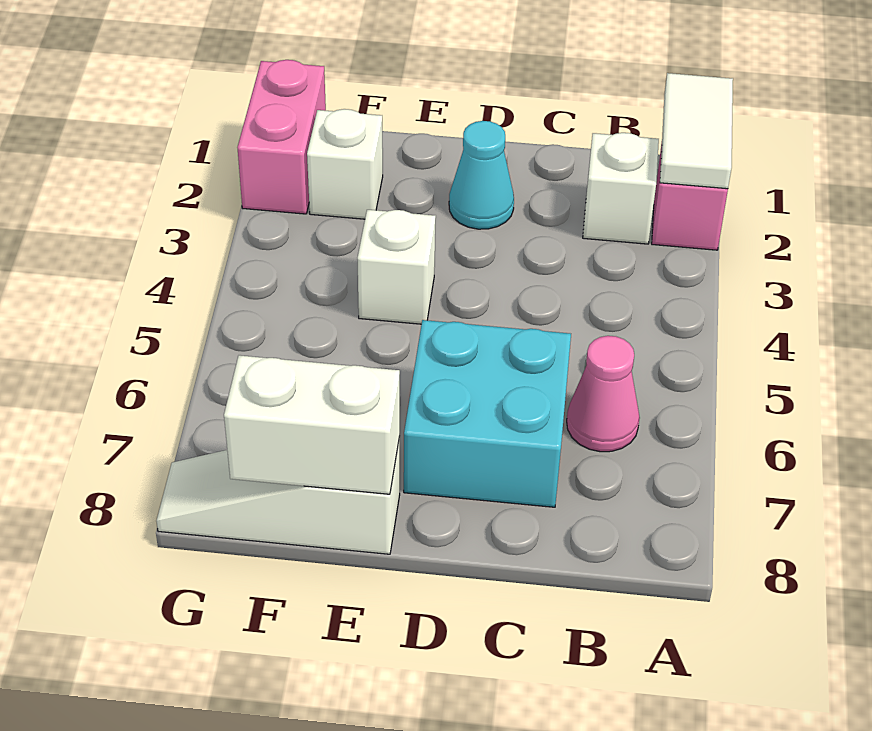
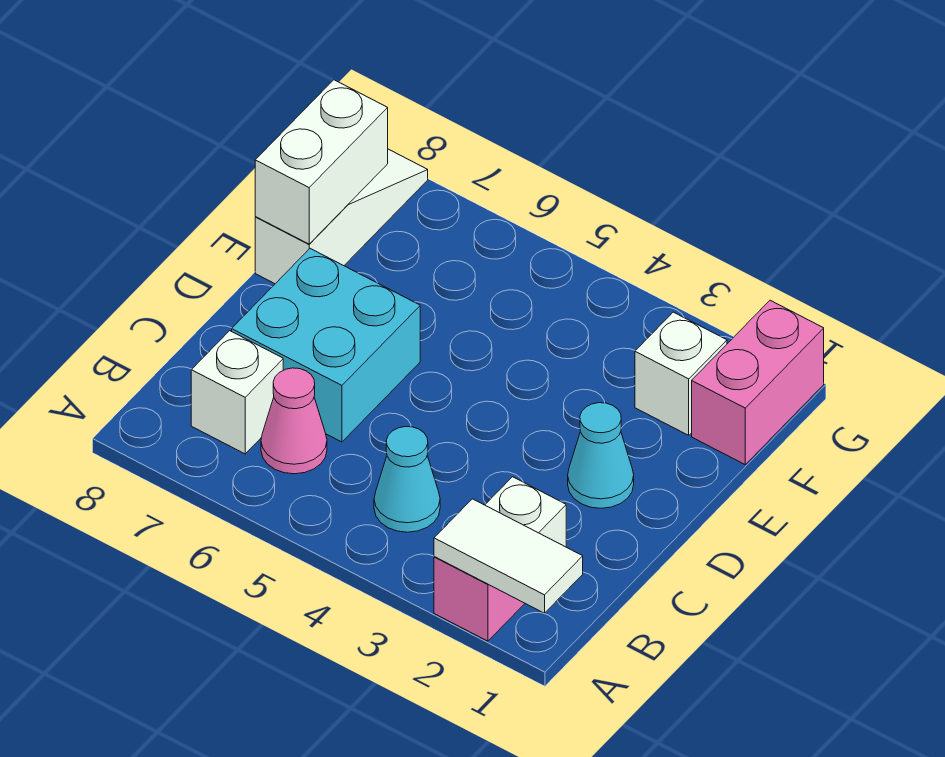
none -> cyan cone B4 level 1
white brick E4 level 1 -> white brick B7 level 1
pink brick G1:G2 level 1 -> pink brick F1:G1 level 1

